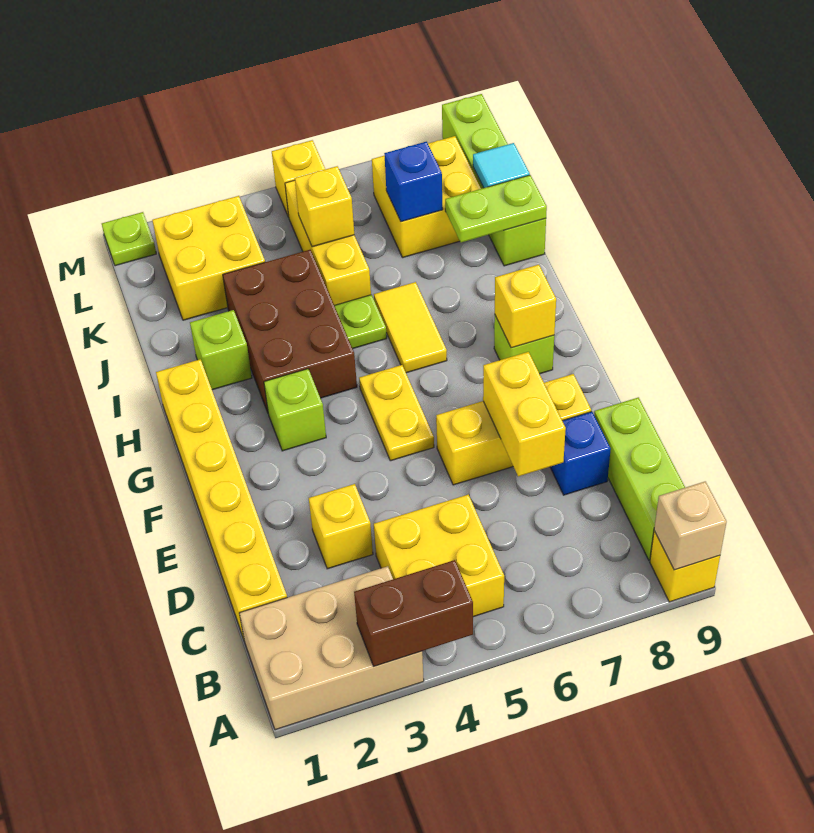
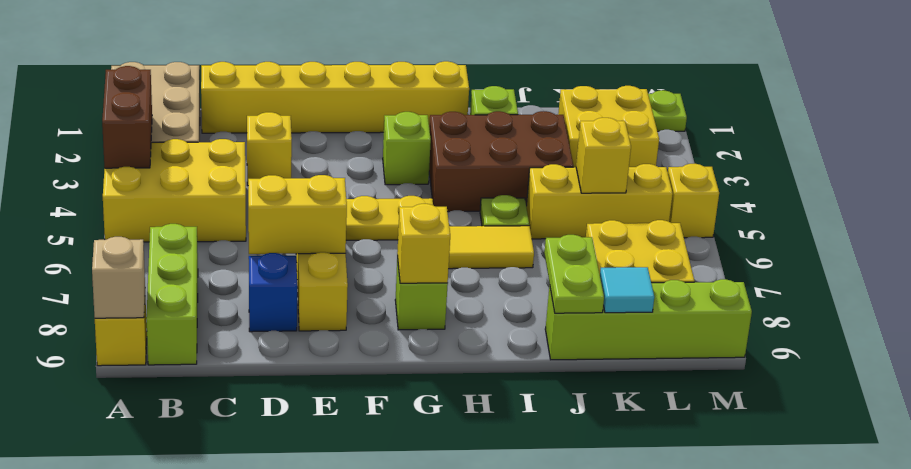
yellow brick B4:C5 level 1 -> yellow brick A4:C5 level 1
lime brick B9:D9 level 1 -> lime brick B7:B9 level 1
blue brick K7 level 2 -> none

